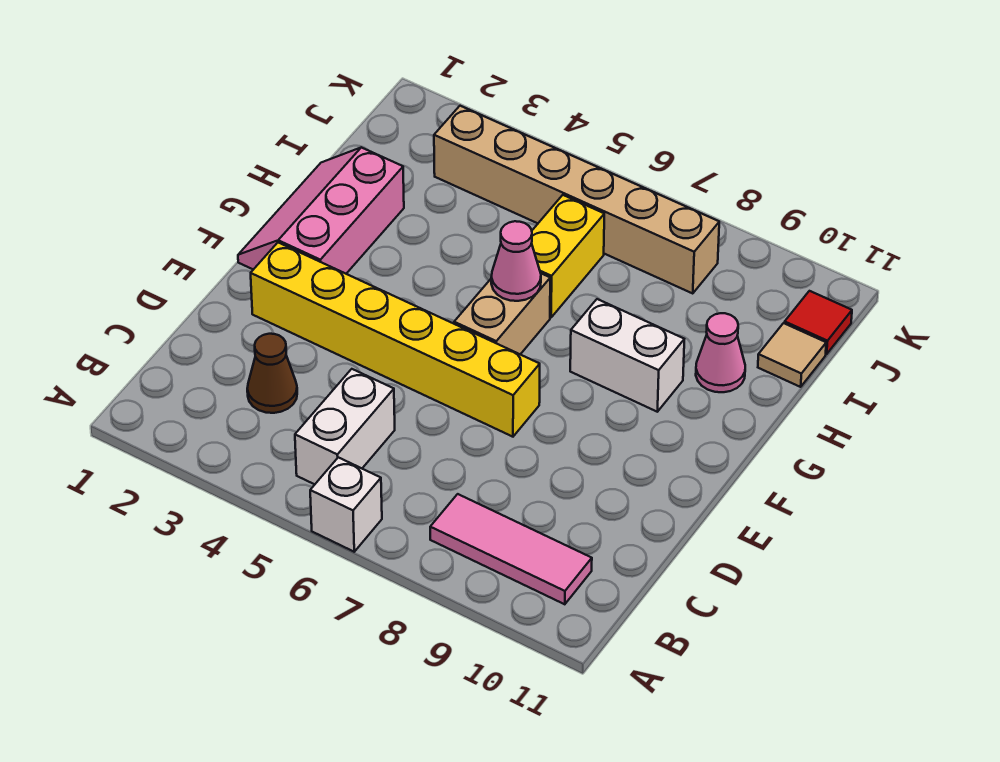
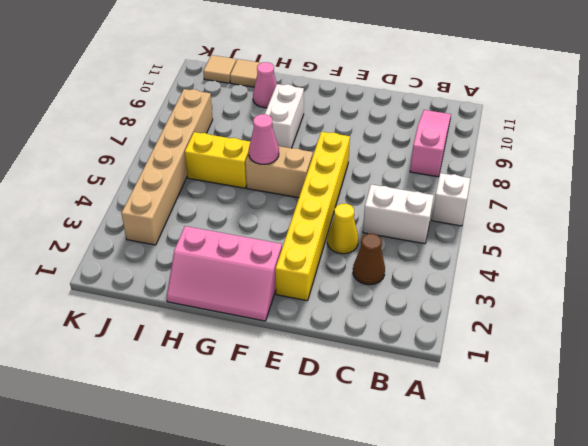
pink tile B8:B10 level 1 -> pink slope B8:B10 level 1 top 8
none -> yellow cone D4 level 1
red tile J11 level 1 -> tan tile J11 level 1

